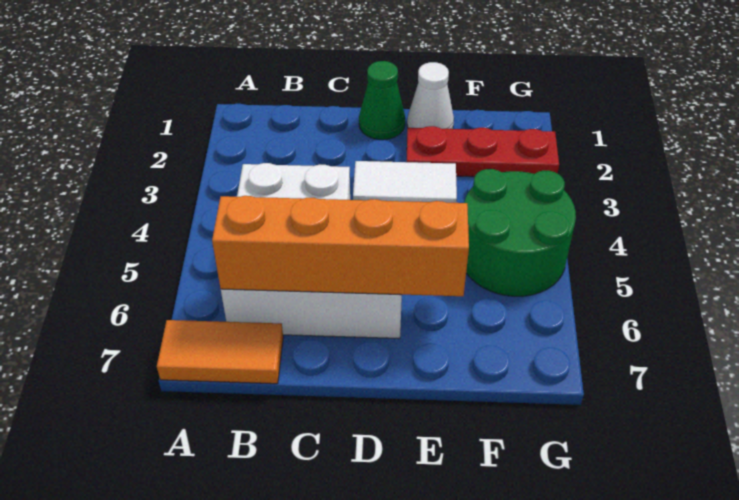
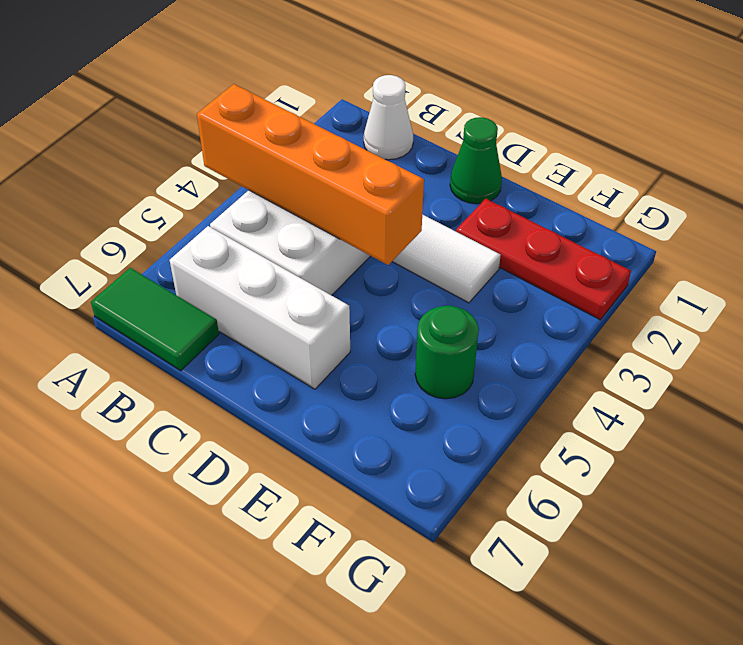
orange tile A7:B7 level 1 -> green tile A7:B7 level 1
orange brick B6:E6 level 2 -> orange brick A4:D4 level 2
white cone E1 level 1 -> white cone B1 level 1
green round brick F4:G5 level 1 -> green round brick F5 level 1

